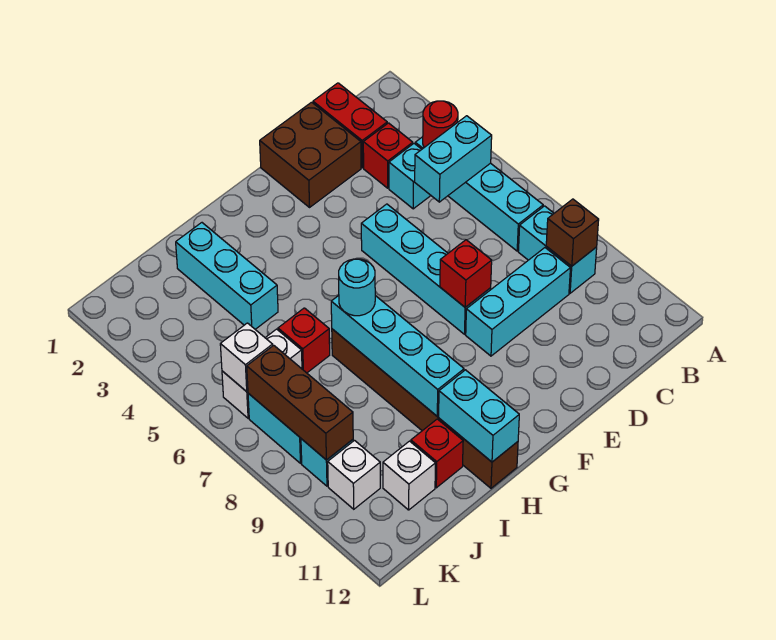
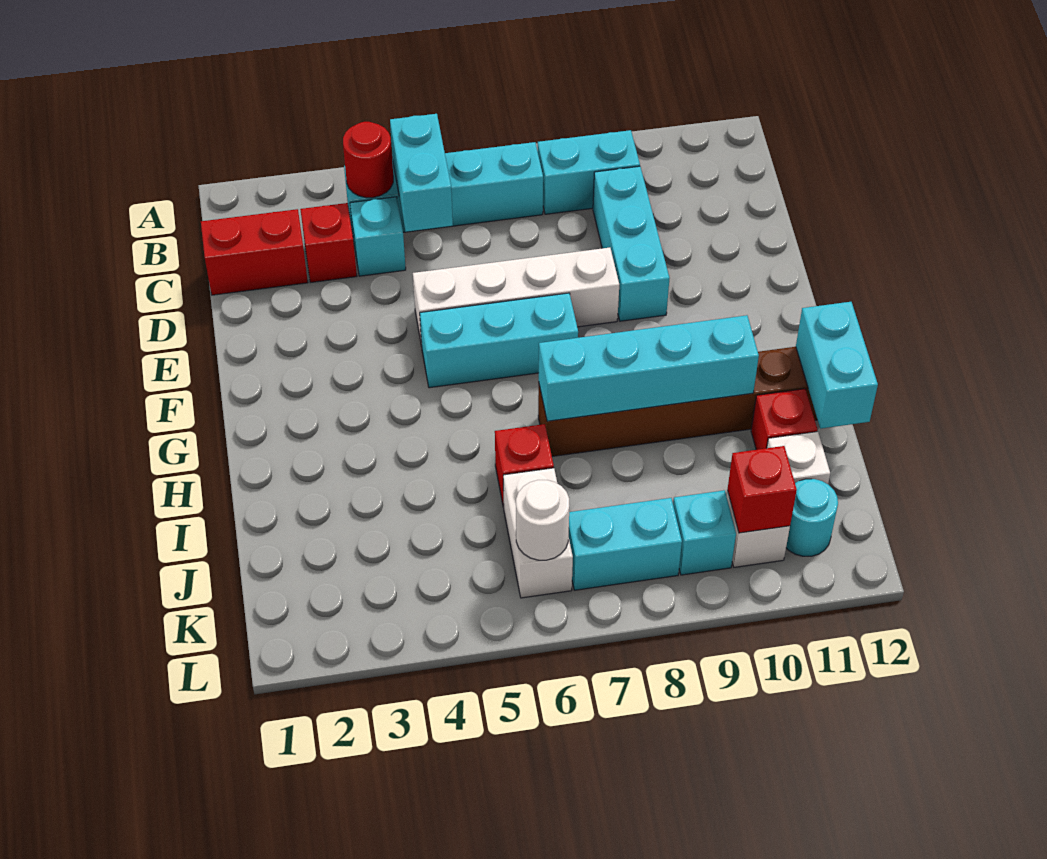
brown brick B9 level 2 -> none
brown brick D1:E2 level 1 -> none
cyan brick E5:E8 level 1 -> white brick E5:E8 level 1
red brick E8 level 2 -> red brick K10 level 2
cyan round brick H7 level 3 -> cyan round brick K11 level 1
cyan brick H11:H12 level 2 -> cyan brick H12:I12 level 2
cyan brick I2:I4 level 1 -> cyan brick F5:F7 level 1
white brick K6 level 2 -> white round brick K6 level 2
brown brick K7:K9 level 2 -> none

